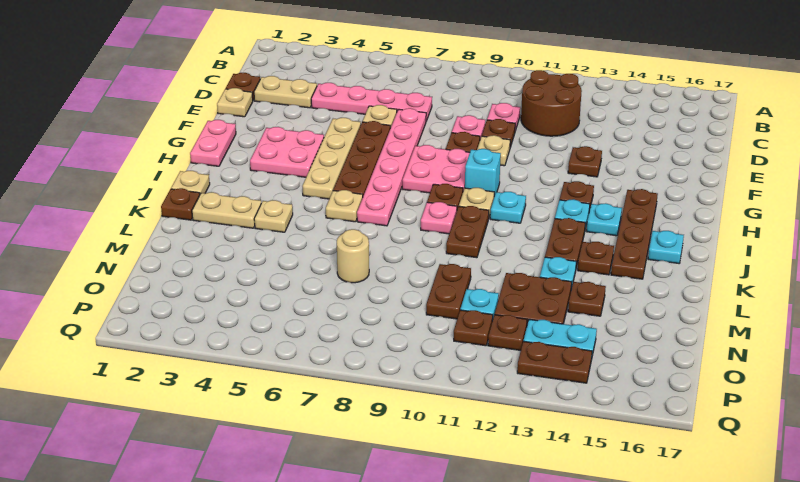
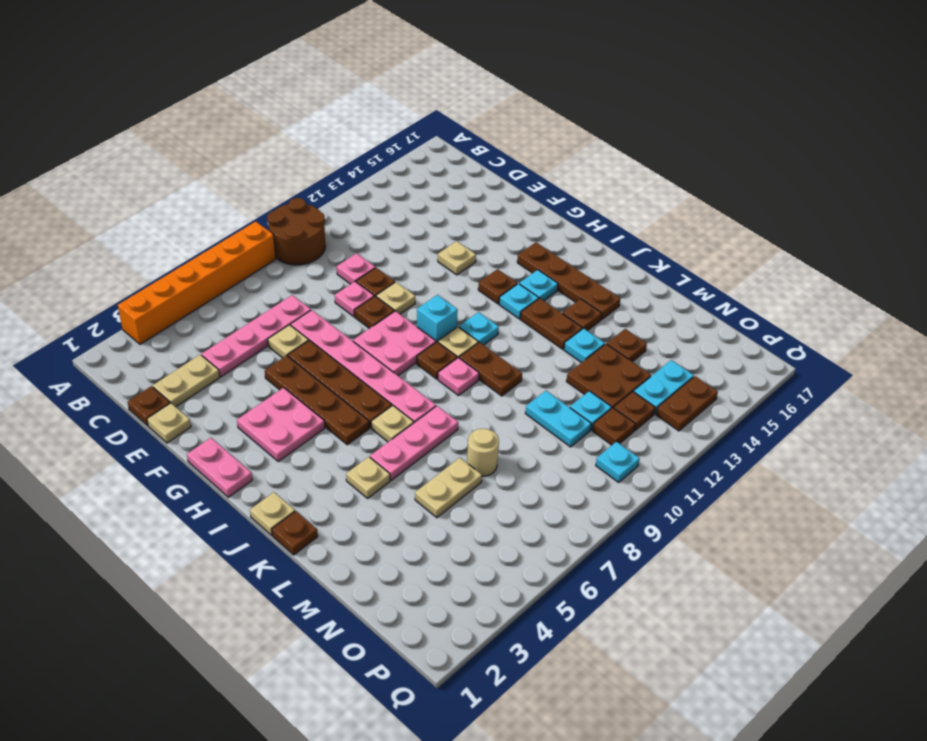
none -> orange brick A3:A8 level 1
brown round brick C11:D12 level 1 -> brown round brick A9:B10 level 1
tan plate F5:I5 level 1 -> brown plate F5:I5 level 1
brown plate F13 level 1 -> tan plate F13 level 1
cyan plate J16 level 1 -> cyan plate P10 level 1
tan plate K2:K3 level 1 -> tan plate M5:M6 level 1
none -> pink plate K5:K7 level 1
brown plate M10:N10 level 1 -> cyan plate M10:N10 level 1

